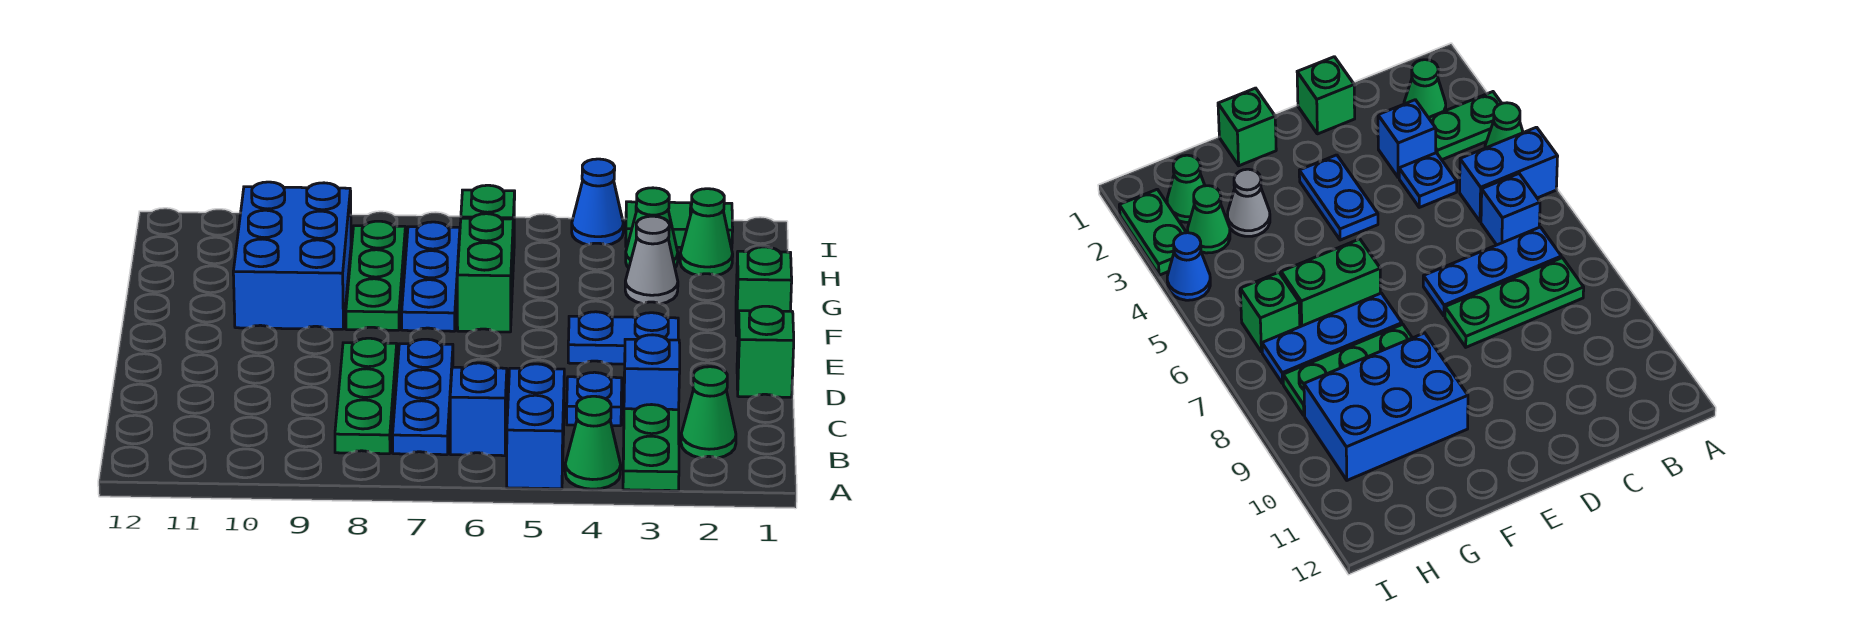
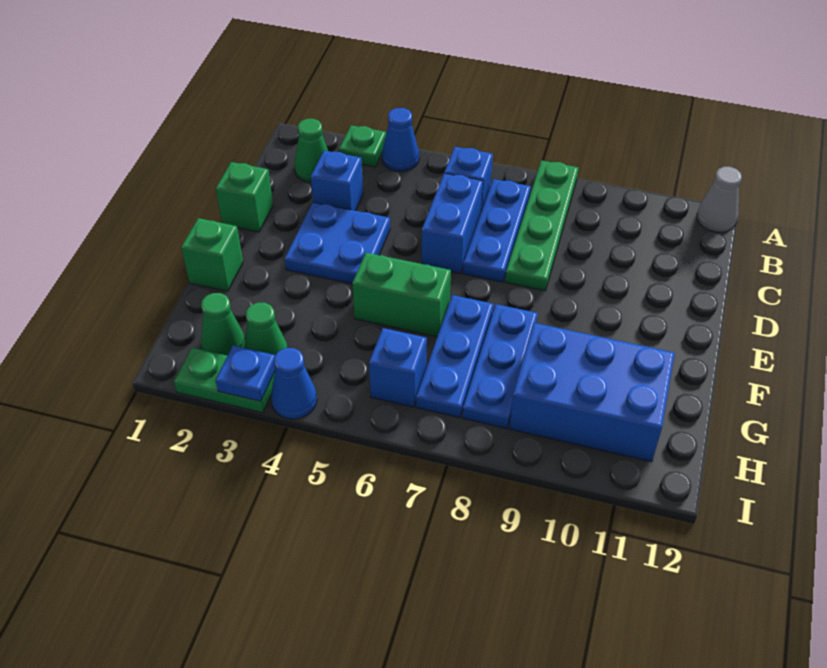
green plate A3:B3 level 1 -> green plate A3 level 1
green cone A4 level 1 -> blue cone A4 level 1
blue brick A5:B5 level 1 -> blue brick C6:D6 level 1
green plate B8:D8 level 1 -> green plate A8:D8 level 1
blue plate C4 level 1 -> blue plate I3 level 2
blue plate E3:E4 level 1 -> blue plate D3:E4 level 1
green brick F6:G6 level 1 -> green brick F5:F6 level 1
green plate F8:H8 level 1 -> blue plate F8:H8 level 1
blue brick F9:H10 level 1 -> blue brick G9:H11 level 1
grey cone G3 level 1 -> grey cone A12 level 1
green brick H6 level 1 -> blue brick H6 level 1

